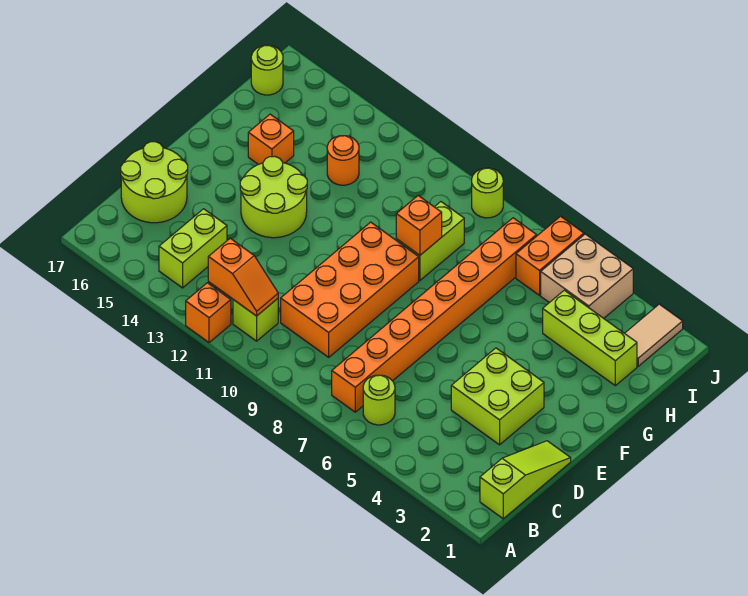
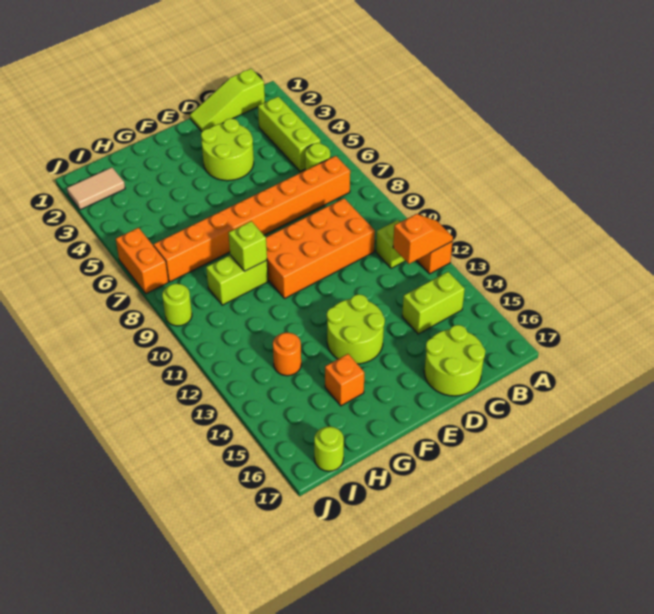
orange slope B11:B12 level 2 top 12 -> orange slope A12:B12 level 2 top B
lime brick D3:E4 level 1 -> lime round brick D3:E4 level 1
orange brick G9 level 2 -> lime brick G9 level 2
lime brick H2:H4 level 1 -> lime brick B3:B5 level 1
tan brick I4:J5 level 1 -> none
orange brick I6:J6 level 1 -> orange brick J6:J7 level 1

